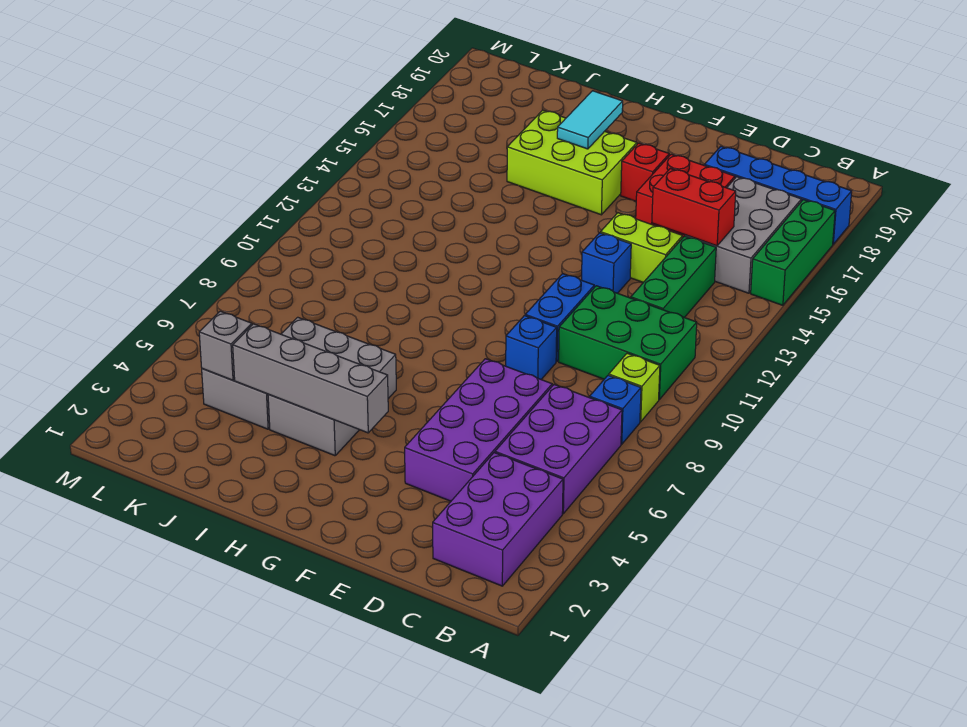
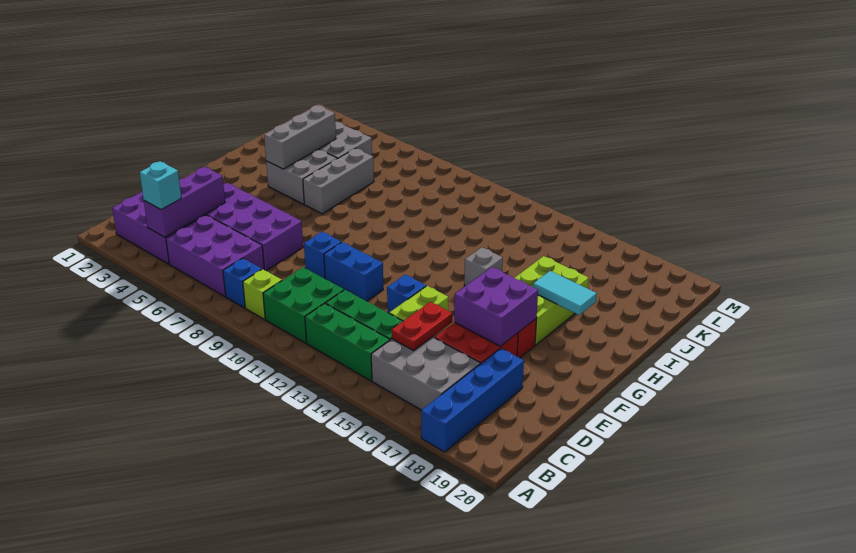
green brick A15:A17 level 1 -> green brick B12:B14 level 1
none -> purple brick B4:D4 level 2
none -> cyan brick B4 level 3
green brick B10:D11 level 1 -> green brick B10:C11 level 1
red brick C15:D15 level 2 -> red plate C15:D15 level 2
none -> purple brick E16:F17 level 2
grey brick G4:J4 level 2 -> grey brick H4:J4 level 2
grey brick K4 level 2 -> grey brick H14 level 1

